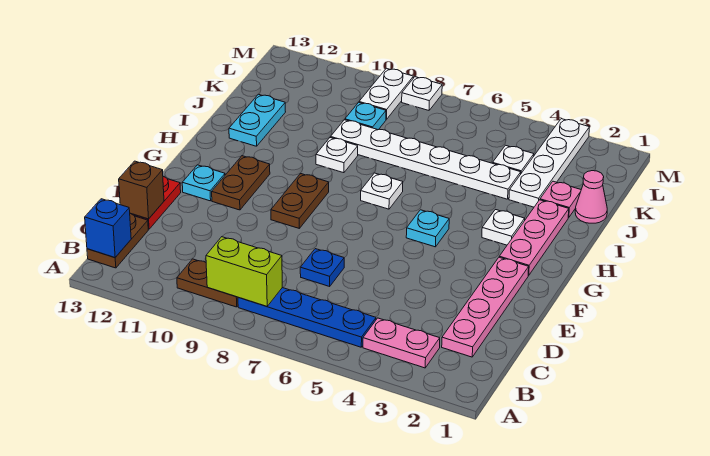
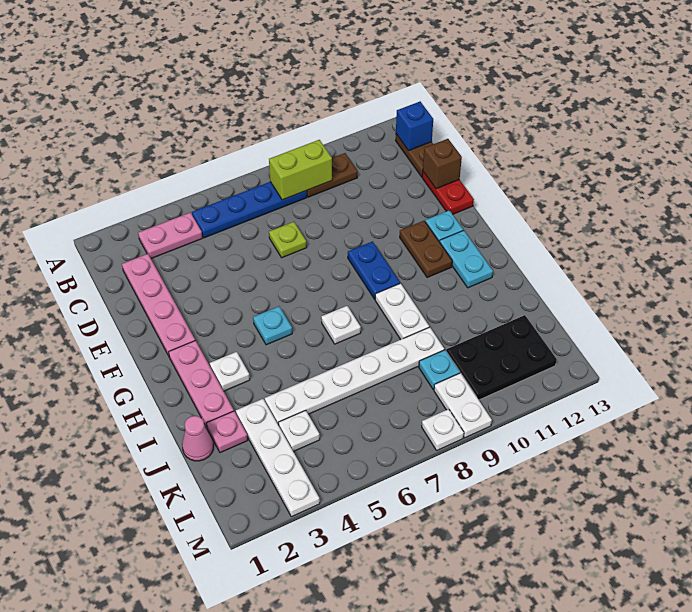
blue plate D7 level 1 -> lime plate D7 level 1
brown plate F9:G9 level 1 -> blue plate F9:G9 level 1
white plate I9 level 1 -> white plate H9:I9 level 1
cyan plate I12:J12 level 1 -> cyan plate G12:H12 level 1
none -> black plate K10:L12 level 1

